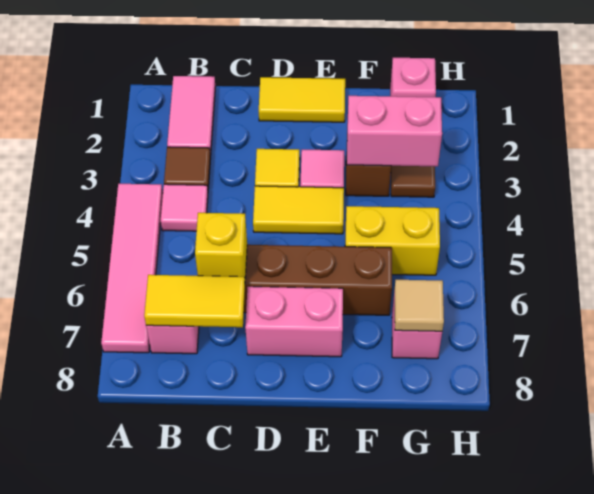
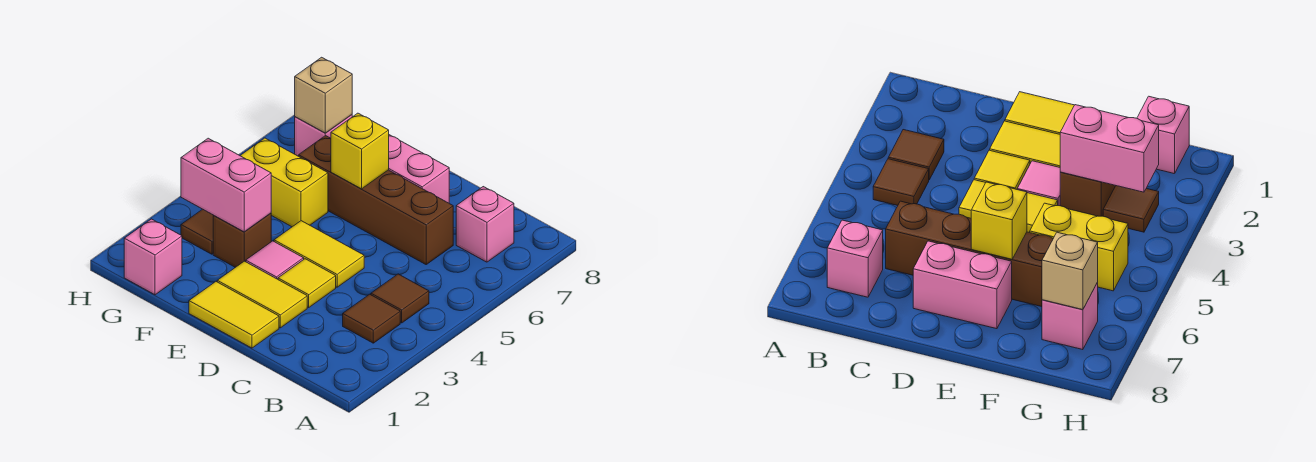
pink tile A4:A7 level 1 -> none
pink tile B1:B2 level 1 -> none
pink tile B4 level 1 -> brown tile B4 level 1
yellow tile B7:C7 level 2 -> yellow tile D2:E2 level 1
yellow brick C6 level 2 -> yellow brick E6 level 2
tan tile G7 level 2 -> tan brick G7 level 2

